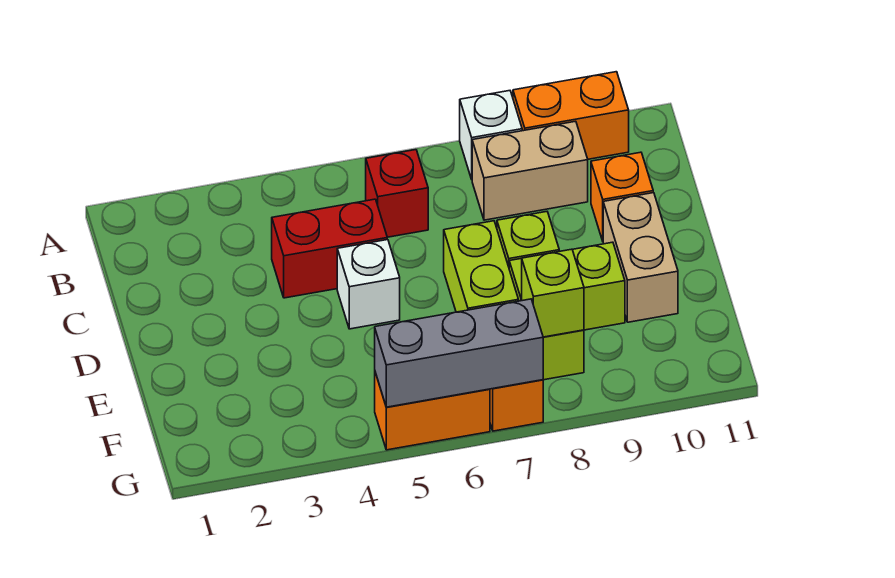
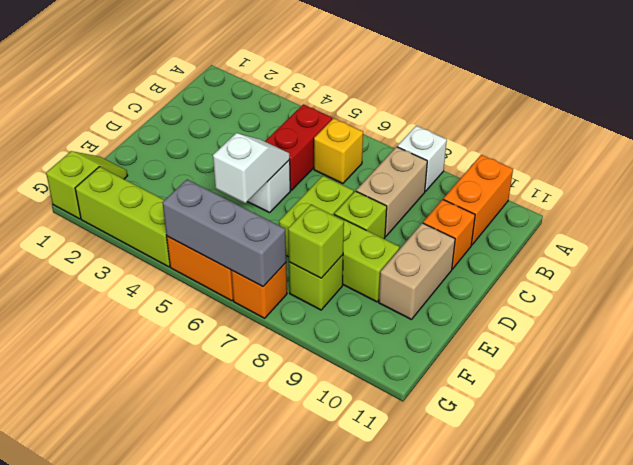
orange brick A9:A10 level 1 -> orange brick A10:B10 level 1
red brick B6 level 1 -> yellow brick B6 level 1
tan brick B8:B9 level 1 -> tan brick B8:C8 level 1
red brick C4:C5 level 1 -> red brick B5:C5 level 1
none -> white slope D5:E5 level 2 top E
none -> lime slope F1:G1 level 1 top G
none -> lime brick G2:G4 level 1

